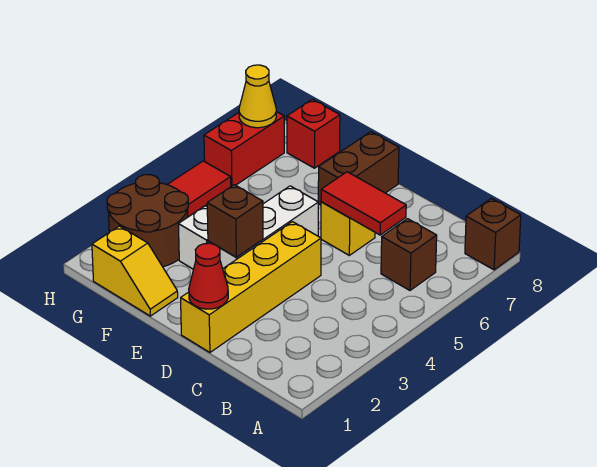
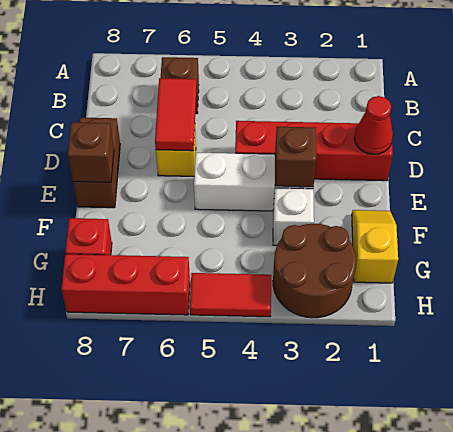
brown brick A8 level 1 -> brown brick E8 level 2
yellow brick D1:D4 level 1 -> red brick D1:D4 level 1
brown brick E7:E8 level 1 -> brown brick D8:E8 level 1
red brick H6:H7 level 1 -> red brick H6:H8 level 1
yellow cone H7 level 2 -> none

